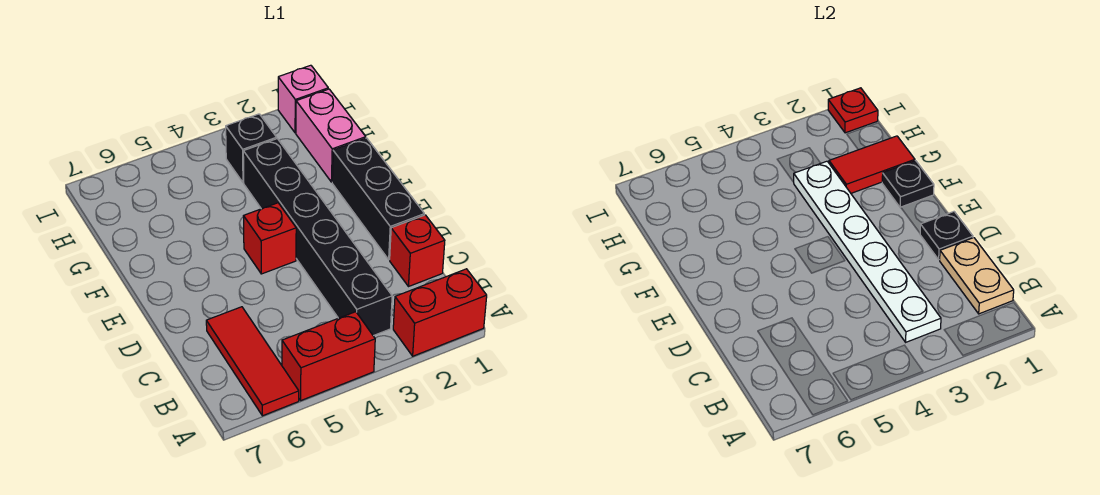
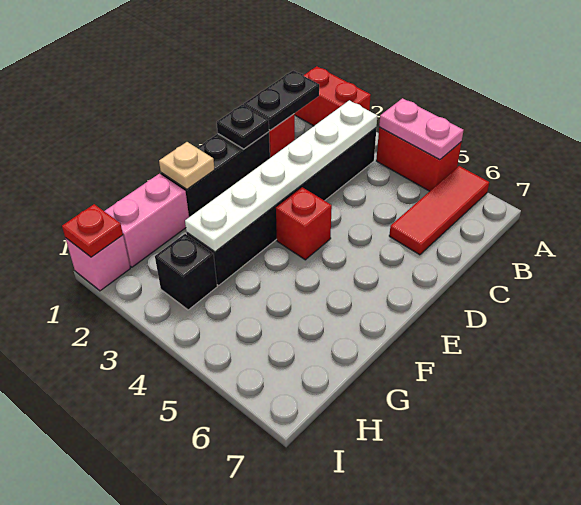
none -> pink plate A4:A5 level 2
tan plate B1:C1 level 2 -> black plate B1:C1 level 2
black plate F1 level 2 -> tan plate F1 level 2
red tile G1:G2 level 2 -> none

